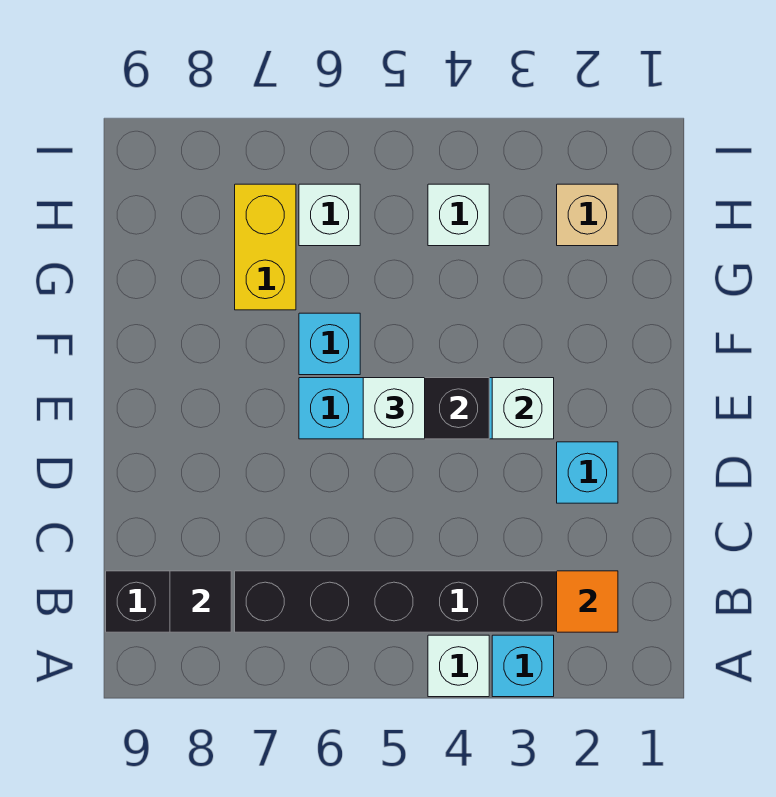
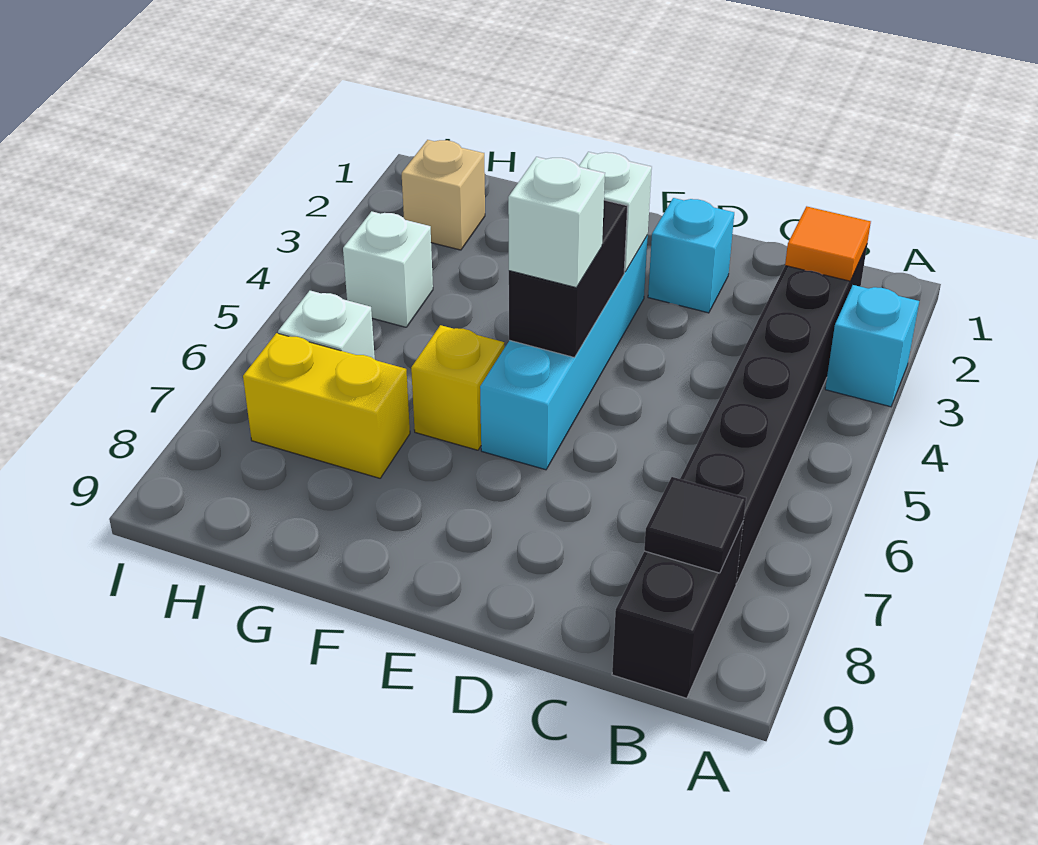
white brick A4 level 1 -> none
cyan brick F6 level 1 -> yellow brick F6 level 1

